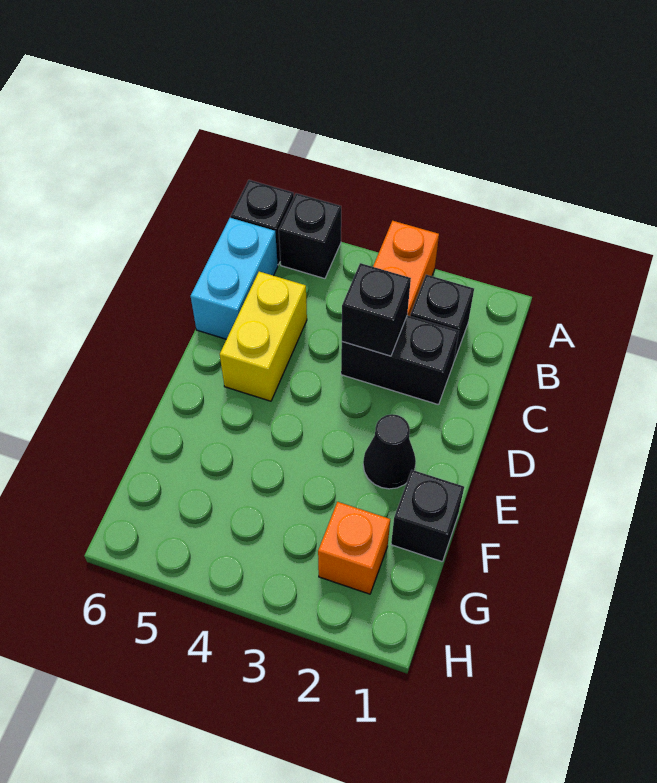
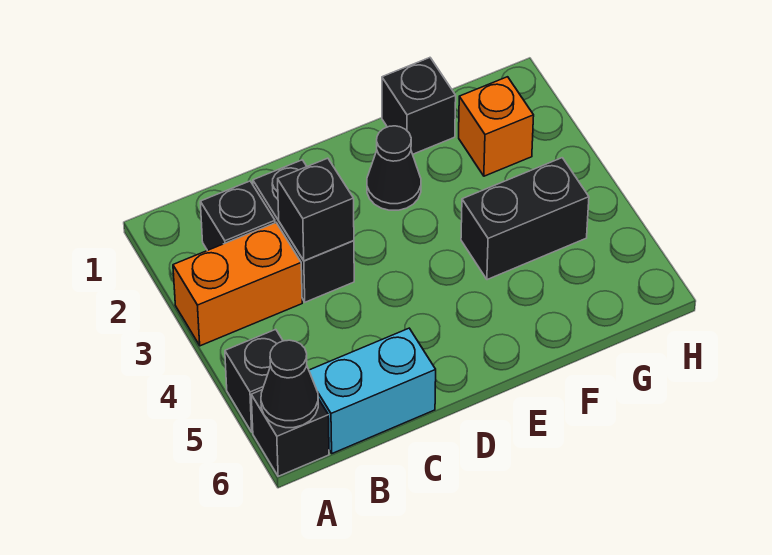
none -> black cone A6 level 2
yellow brick C5:D5 level 1 -> none
none -> black brick F4:G4 level 1

